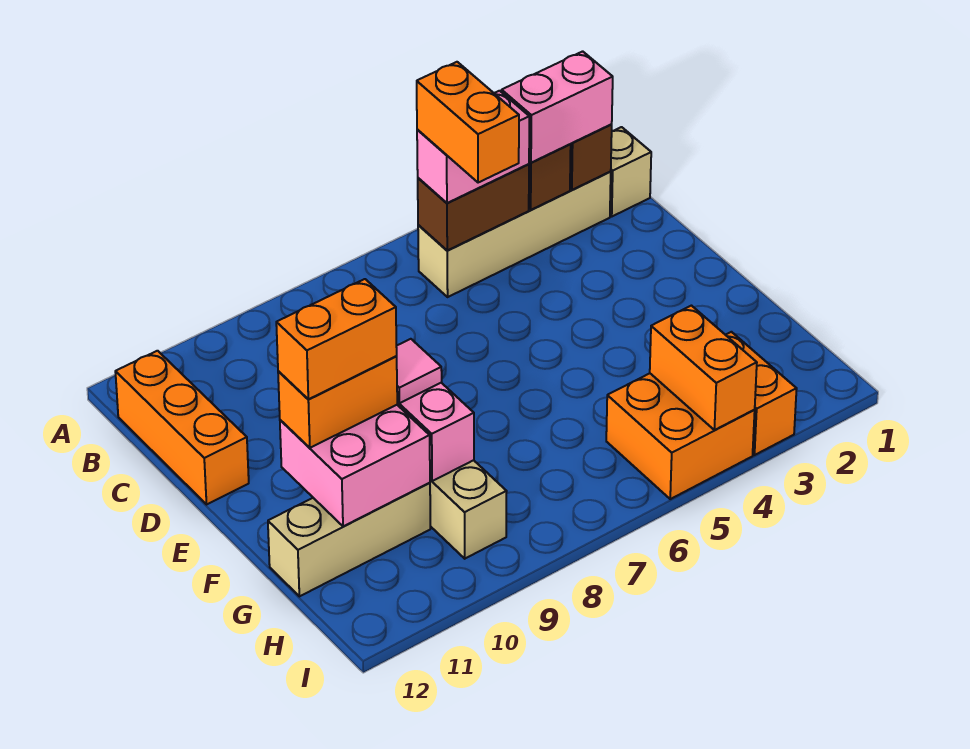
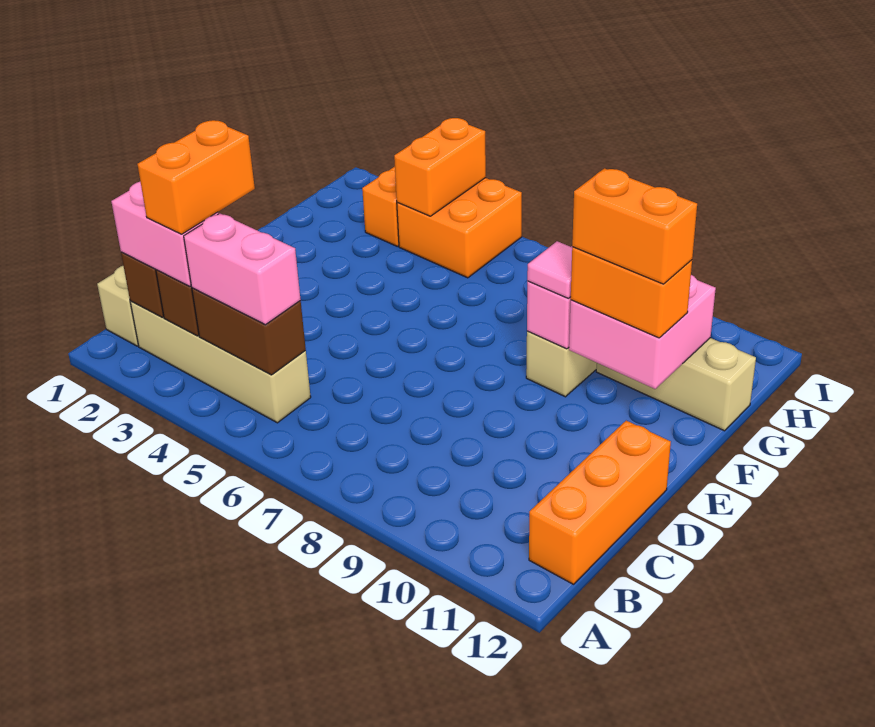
orange brick B5:C5 level 4 -> orange brick B3:C3 level 4

